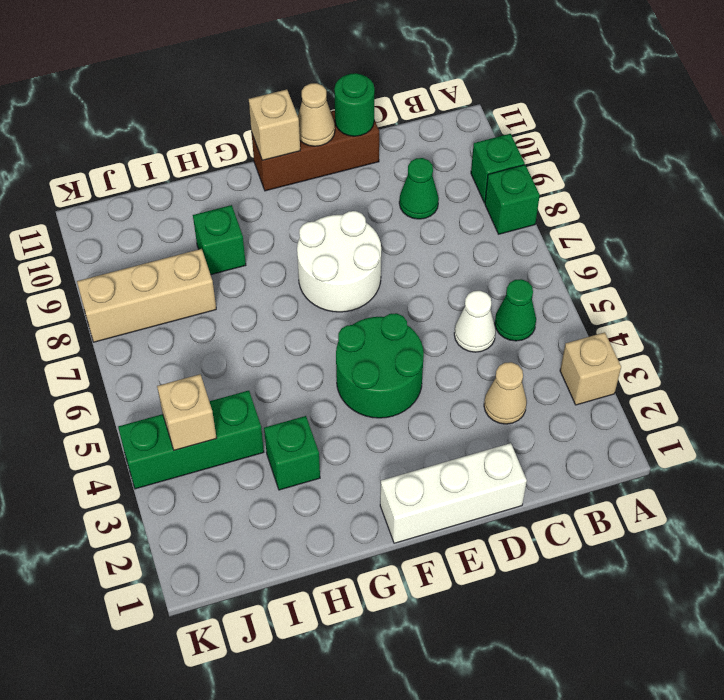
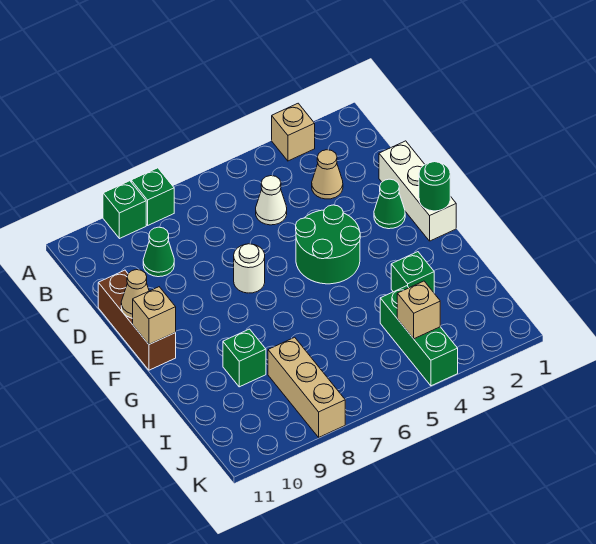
green cone B5 level 1 -> green cone E2 level 1
green round brick D11 level 2 -> green round brick F1 level 2
white round brick E7:F8 level 1 -> white round brick E7 level 1

